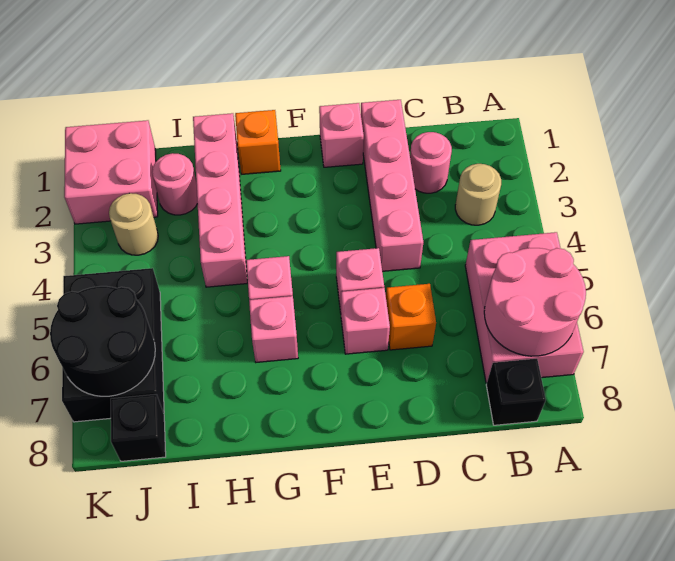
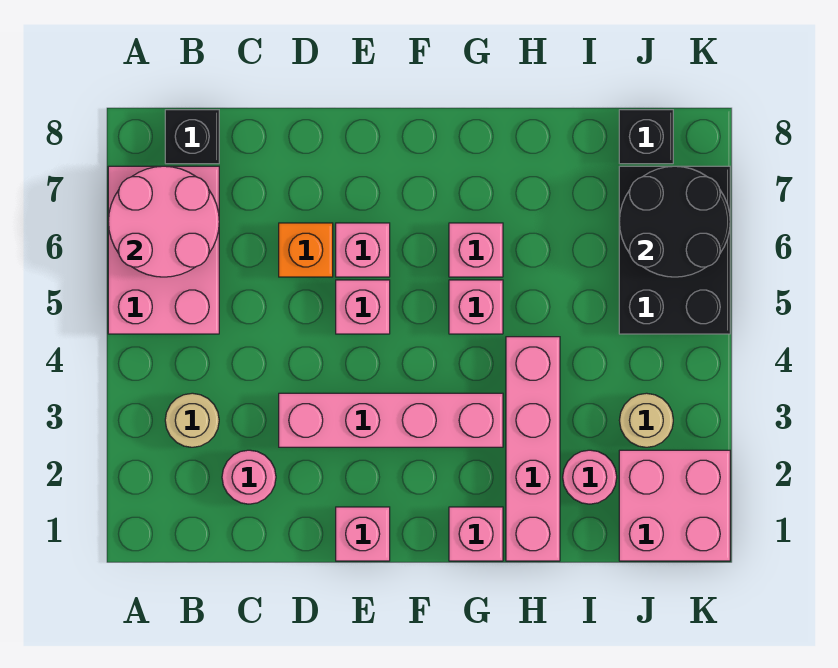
pink brick D1:D4 level 1 -> pink brick D3:G3 level 1
orange brick G1 level 1 -> pink brick G1 level 1

